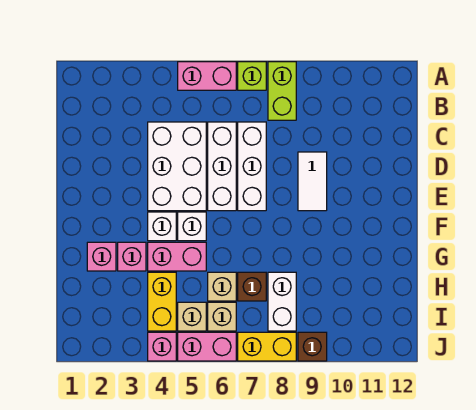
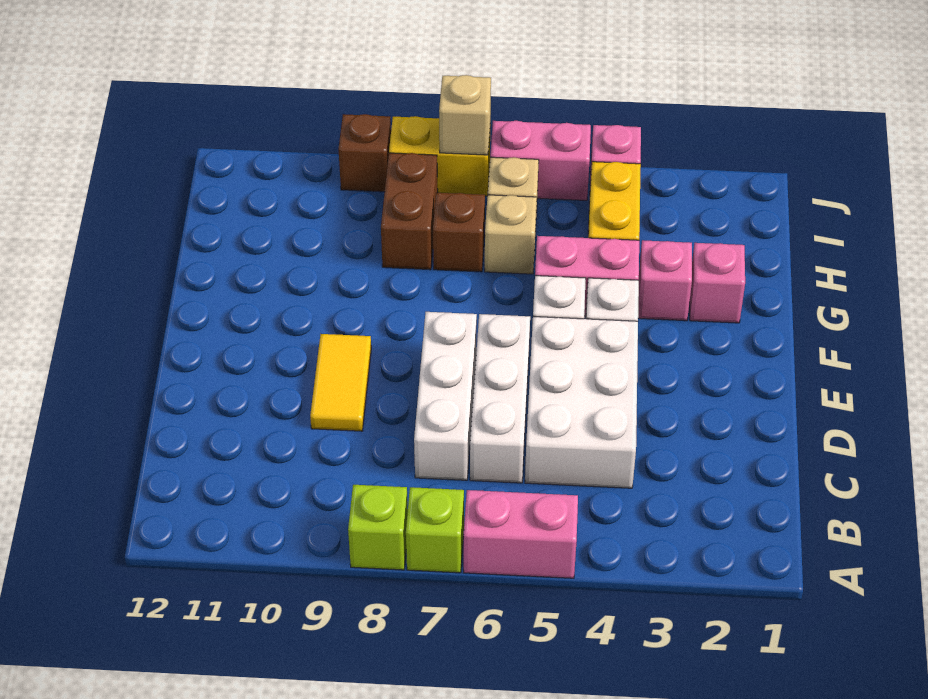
lime brick A8:B8 level 1 -> lime brick A8 level 1
white tile D9:E9 level 1 -> yellow tile D9:E9 level 1
white brick H8:I8 level 1 -> brown brick H8:I8 level 1
tan brick I5 level 1 -> tan brick J7 level 2

